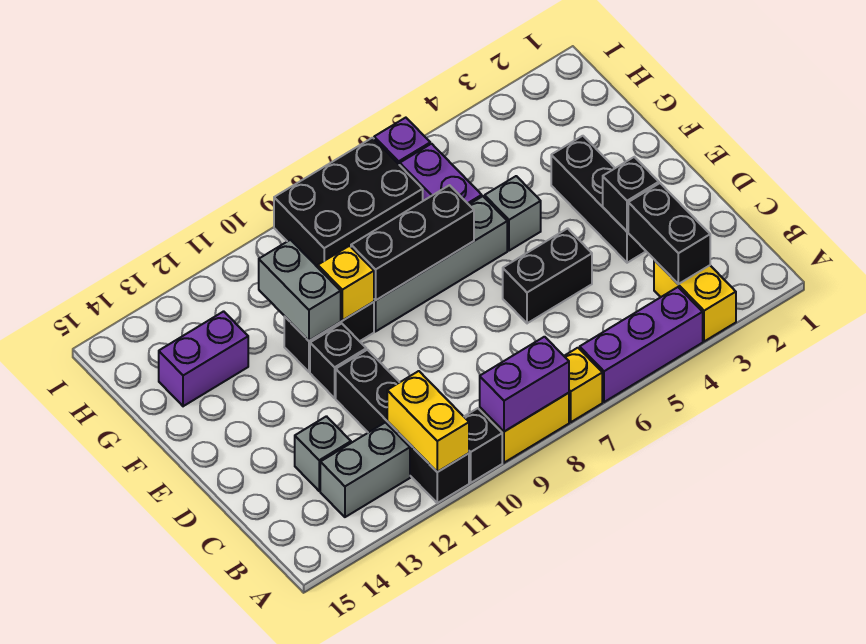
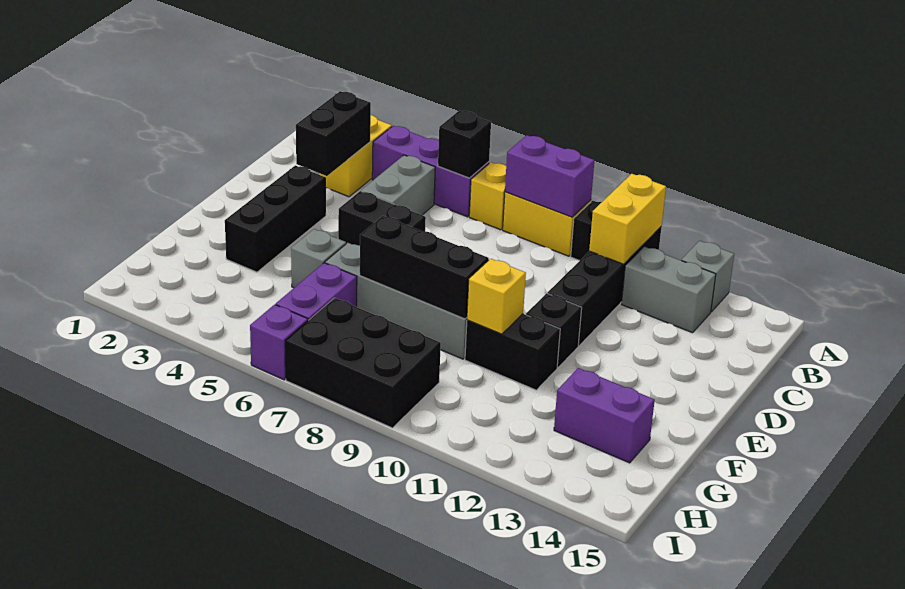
grey brick C13 level 1 -> grey brick A13 level 1
black brick D3 level 2 -> black brick A6 level 2
grey brick F11:G11 level 2 -> grey brick B5:C5 level 1

